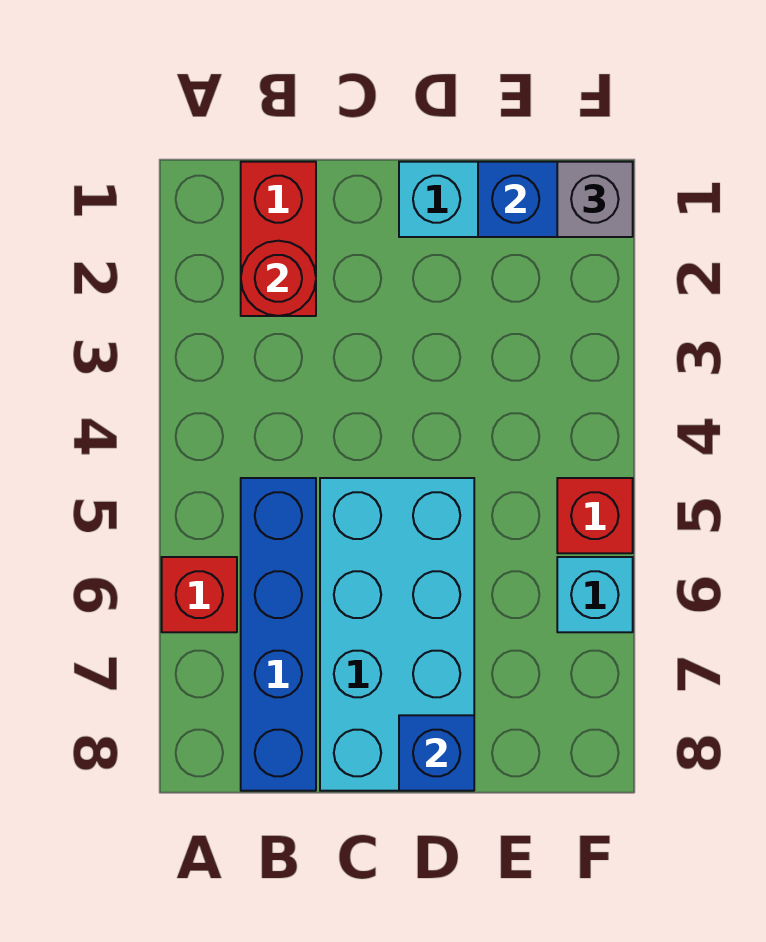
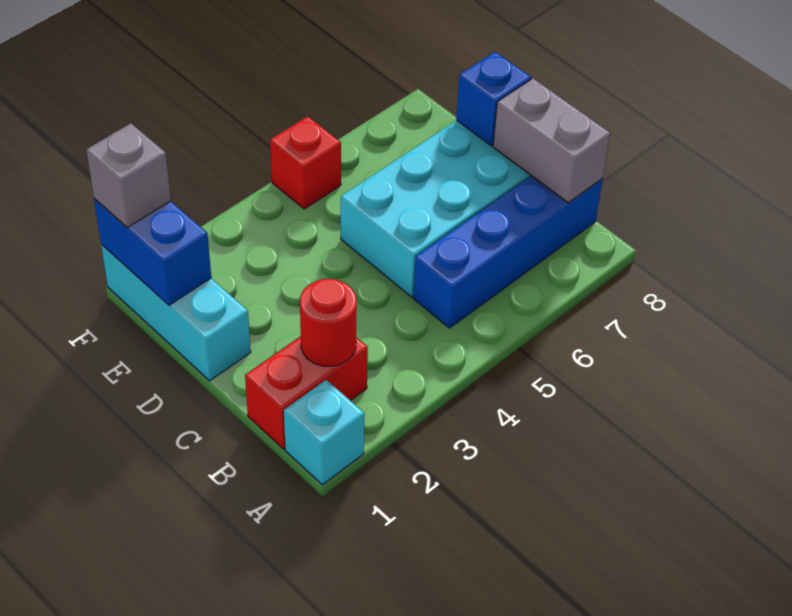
red brick A6 level 1 -> none
none -> grey brick B8:C8 level 2
cyan brick F6 level 1 -> cyan brick A1 level 1

